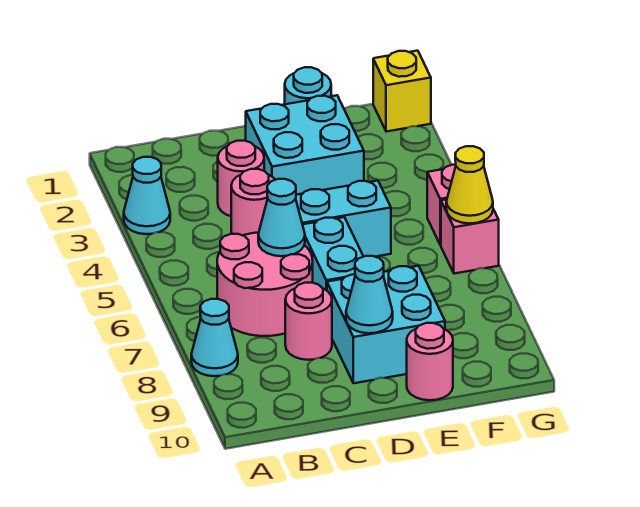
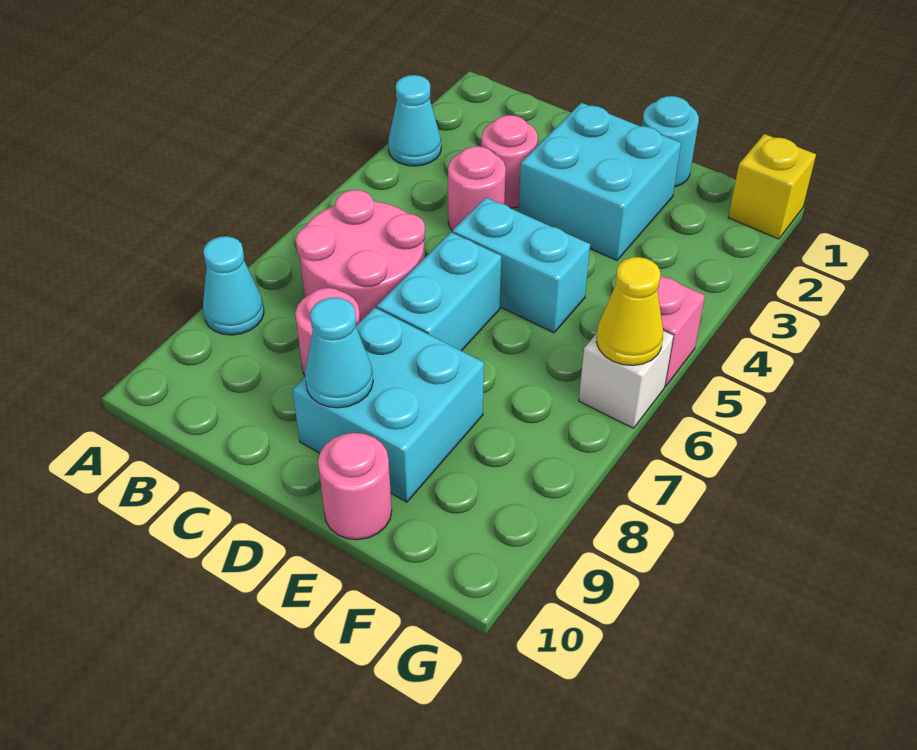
cyan cone C6 level 2 -> none
pink brick G6 level 1 -> white brick G6 level 1

